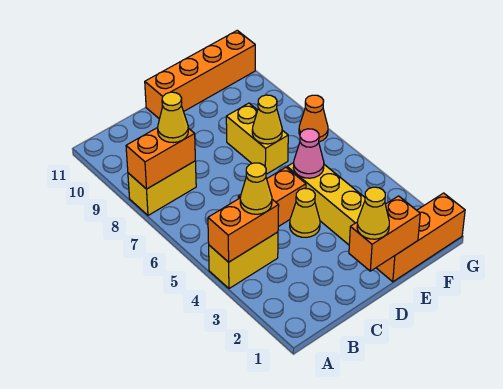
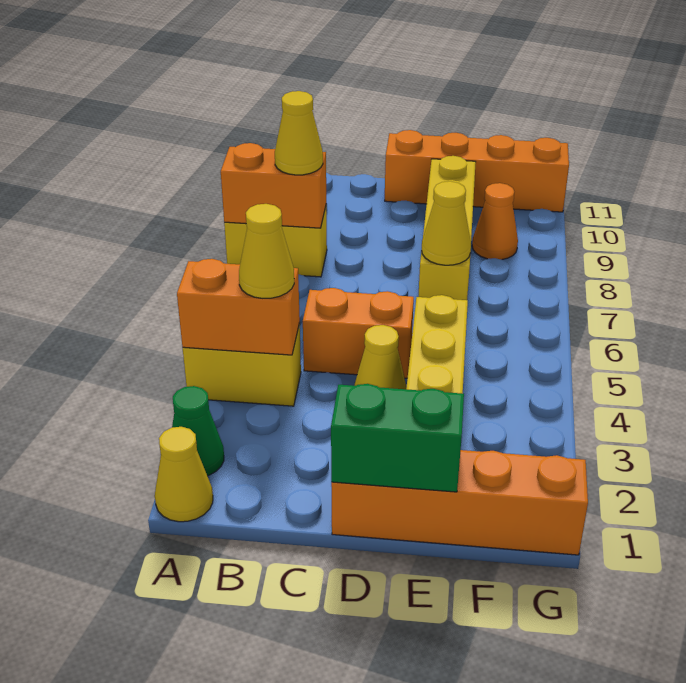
none -> green cone A2 level 1
orange brick D1:E1 level 2 -> green brick D1:E1 level 2
yellow cone D1 level 3 -> yellow cone A1 level 1
orange brick E1:G1 level 1 -> orange brick D1:G1 level 1
pink cone E5 level 2 -> none
yellow brick E7:E8 level 1 -> yellow brick E7:E10 level 1
orange cone G7 level 1 -> orange cone F9 level 1

